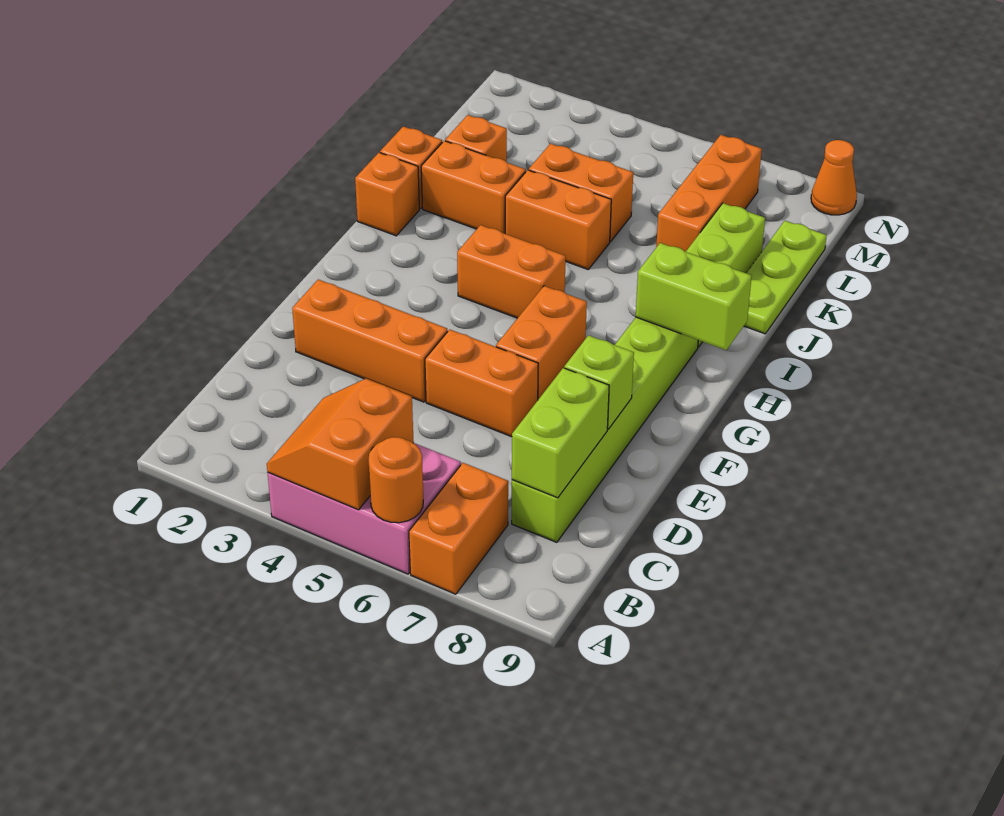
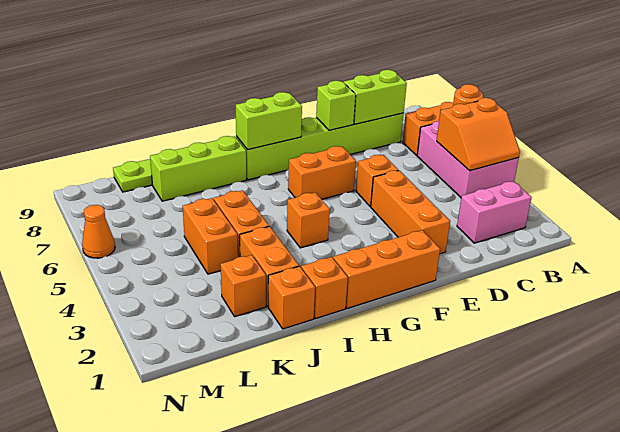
none -> pink brick B2:C2 level 1
orange brick E5:E6 level 1 -> orange brick E5 level 1
orange brick H4:H5 level 1 -> orange brick H4 level 1
lime brick H8:H9 level 2 -> lime brick G8:H8 level 2
orange brick K7:M7 level 1 -> orange brick F1:H1 level 1
orange cone N9 level 1 -> orange cone N6 level 1

